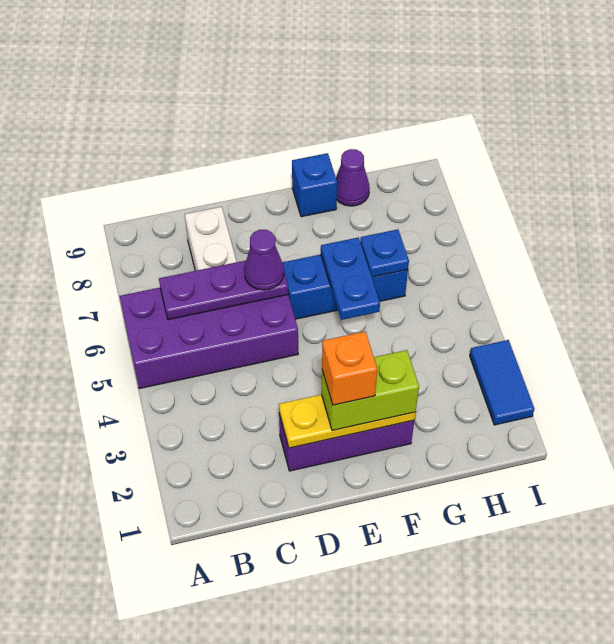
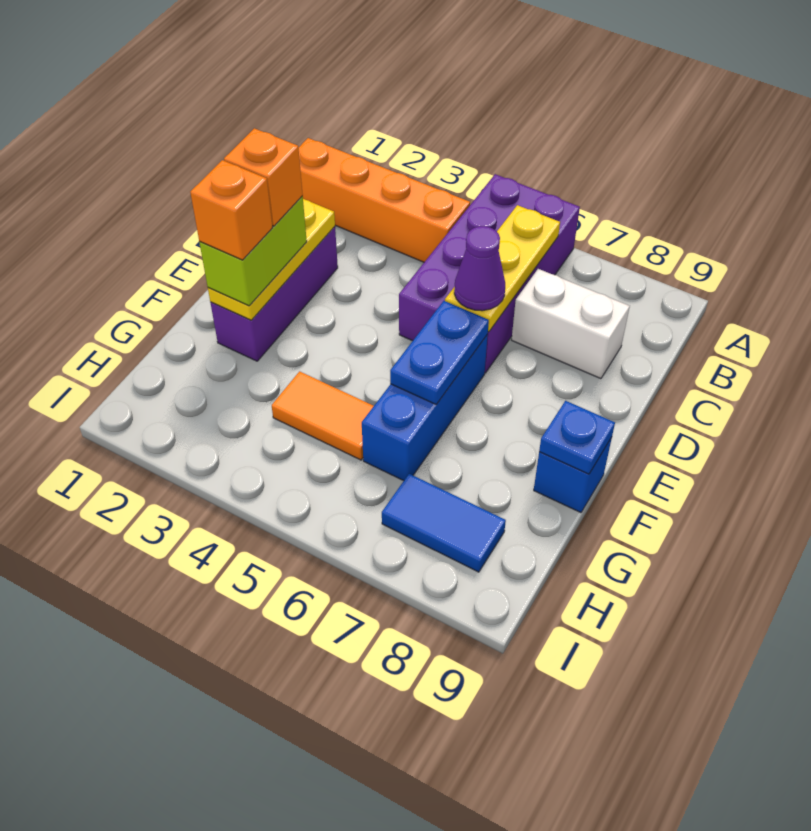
none -> orange brick B1:B4 level 1
purple plate B6:D6 level 2 -> yellow plate B6:D6 level 2
none -> orange brick F2 level 4
blue plate F5:F6 level 2 -> blue plate E6:F6 level 2
none -> orange tile G4:G5 level 1
blue plate G6 level 2 -> blue plate F9 level 2
purple cone G9 level 1 -> none
blue tile I2:I3 level 1 -> blue tile H7:H8 level 1

